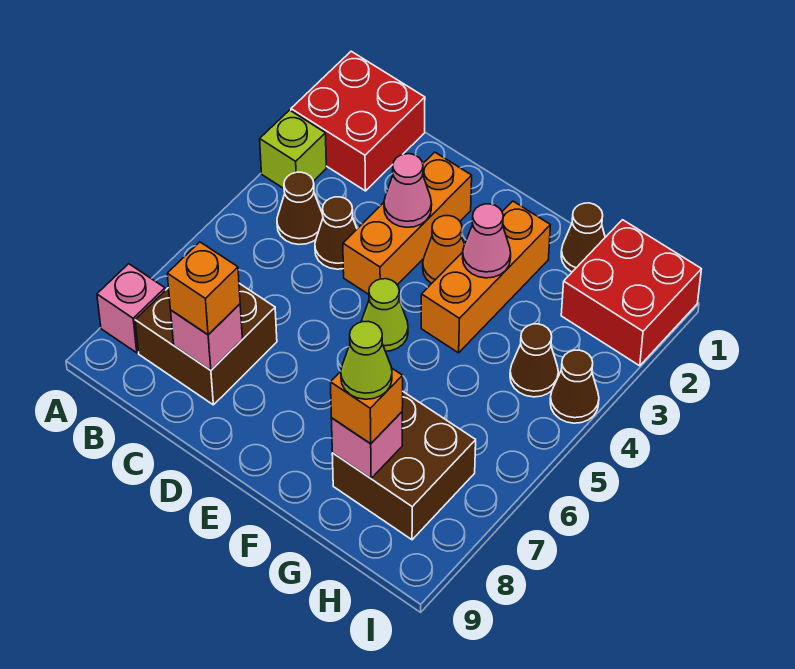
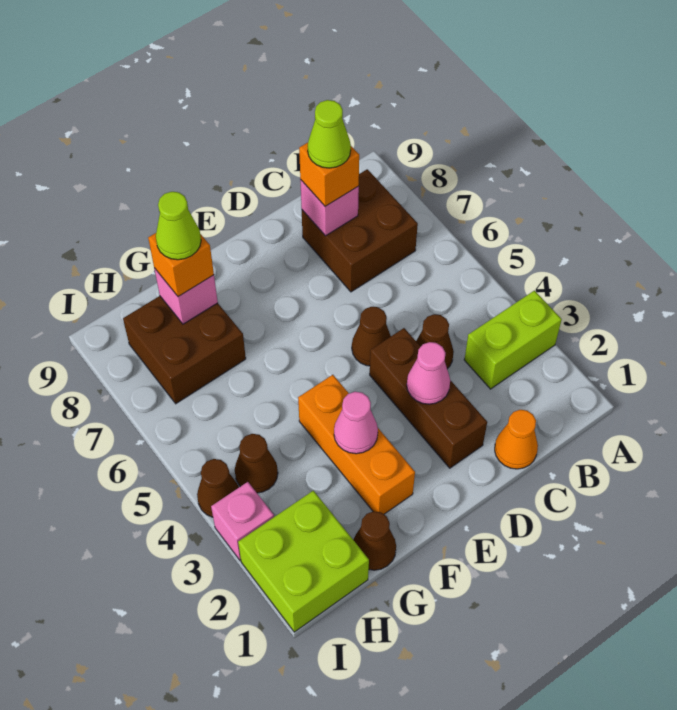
red brick A1:B2 level 1 -> none
lime brick A3 level 1 -> lime brick A3:B3 level 1
pink brick A8 level 1 -> pink brick I3 level 1
brown cone B4 level 1 -> brown cone D5 level 1
orange brick D2:D4 level 1 -> brown brick D2:D4 level 1
orange cone E3 level 1 -> orange cone C1 level 1
lime cone E5 level 1 -> lime cone C8 level 4
red brick H1:I2 level 1 -> lime brick H1:I2 level 1

